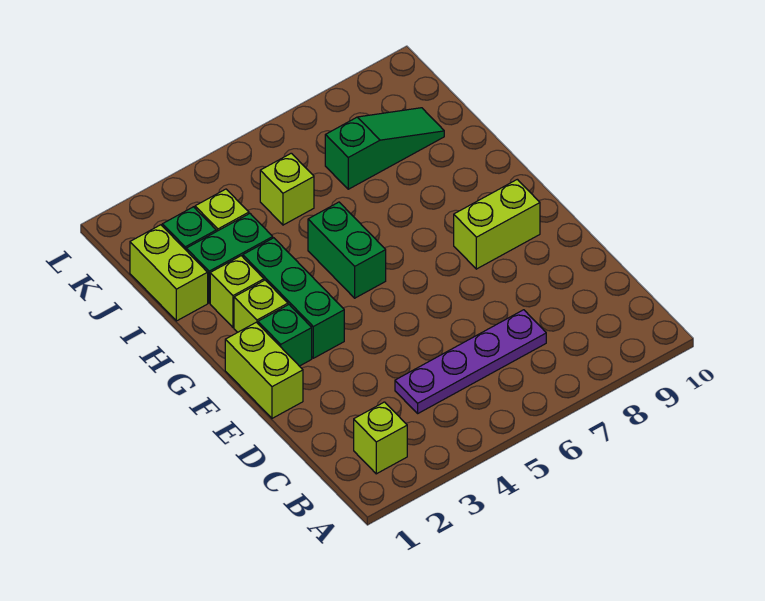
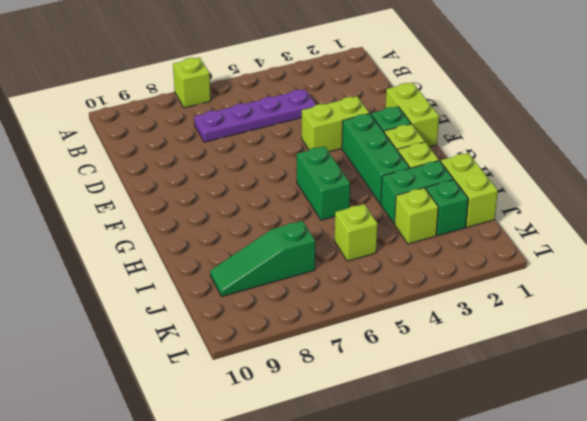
lime brick B2 level 1 -> lime brick A7 level 1
lime brick F8:F9 level 1 -> lime brick E3:E4 level 1

